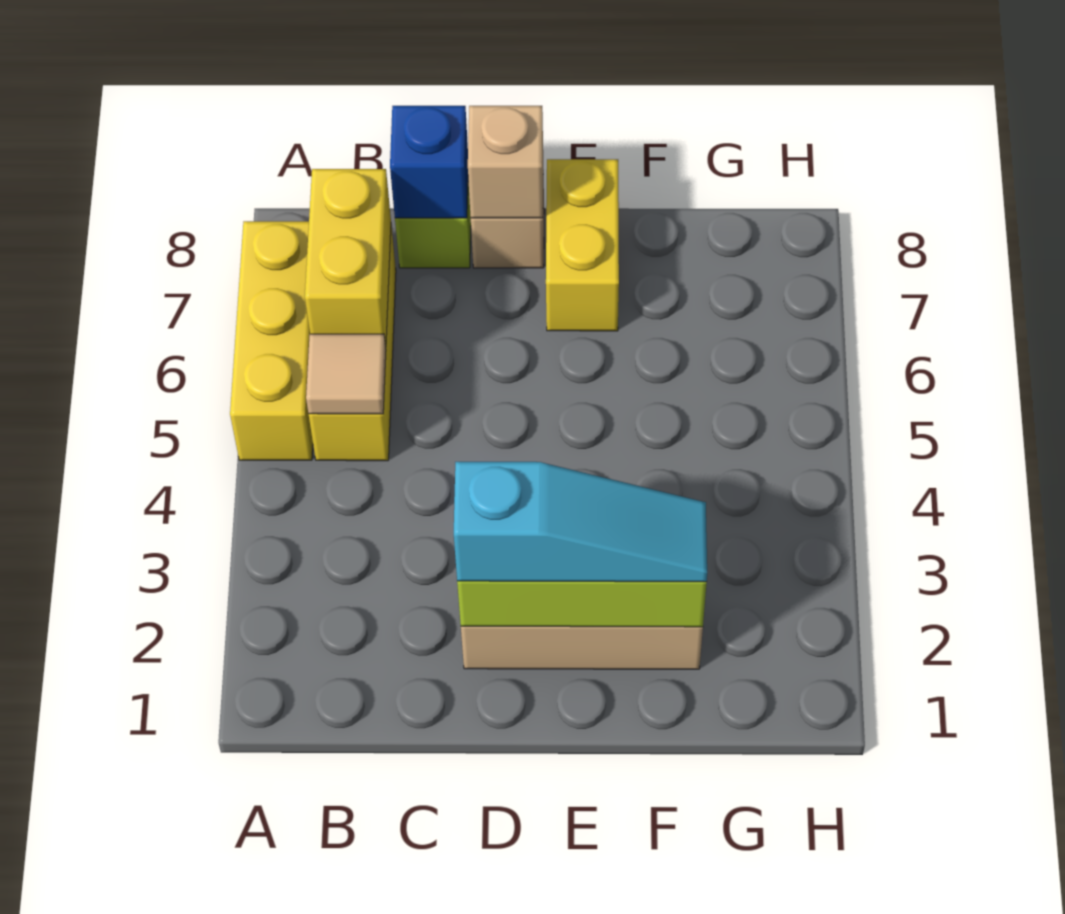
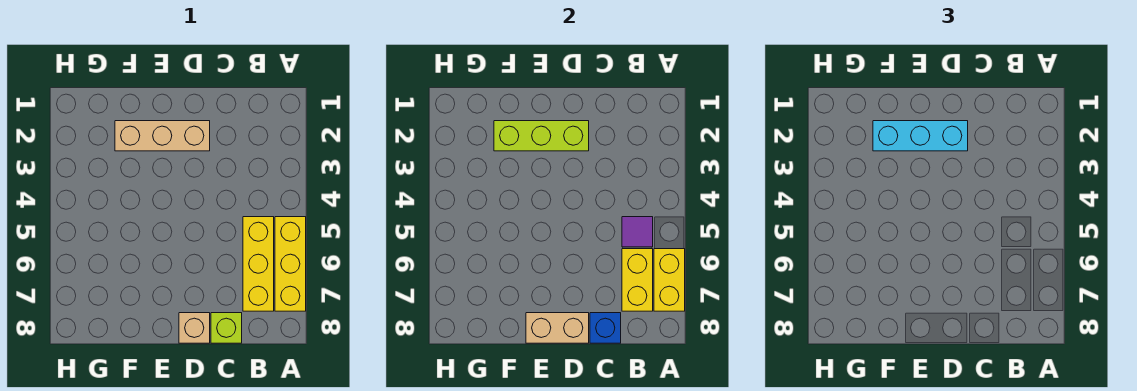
tan tile B5 level 2 -> purple tile B5 level 2
cyan slope D2:F2 level 3 top D -> cyan brick D2:F2 level 3
tan brick D8 level 2 -> tan brick D8:E8 level 2
yellow brick E7:E8 level 1 -> yellow brick A6:A7 level 2

